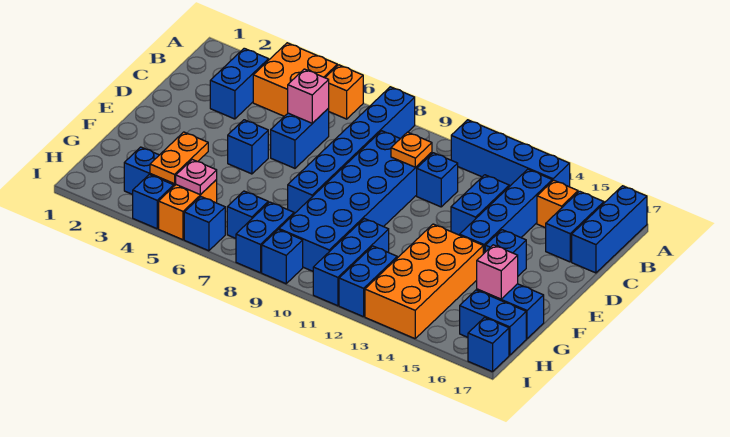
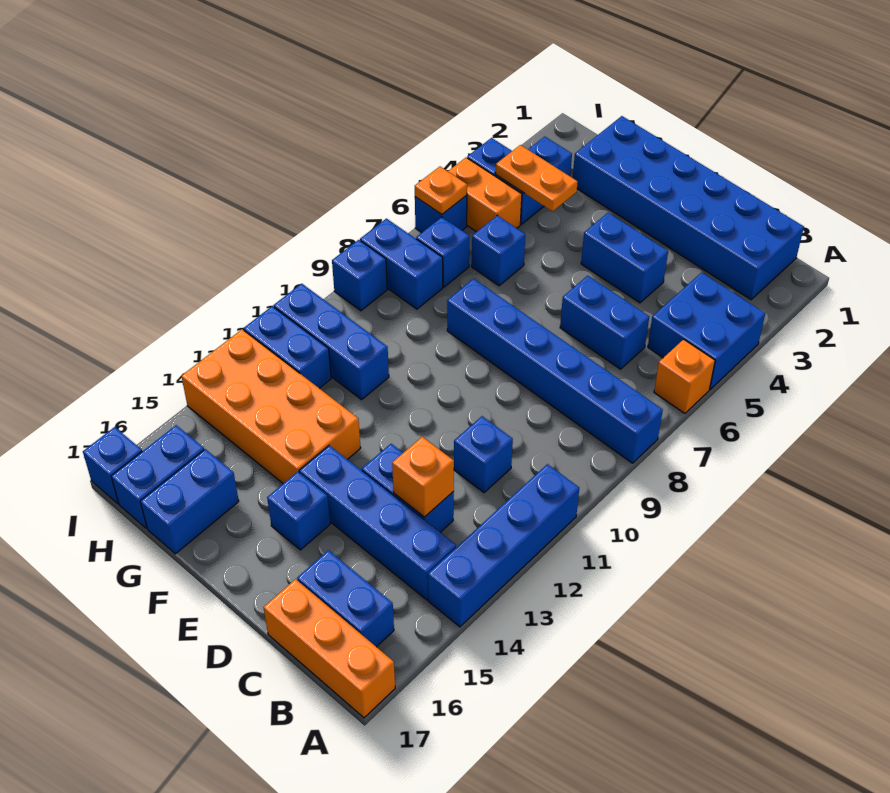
orange brick A4:B5 level 1 -> blue brick A4:B5 level 1
blue brick A17:C17 level 1 -> orange brick A17:C17 level 1
blue brick B3:C3 level 1 -> blue brick D4:E4 level 1
orange brick B15 level 1 -> orange brick C13 level 2
pink brick C6 level 2 -> none
blue brick C9:H10 level 1 -> blue brick B1:G2 level 1
orange plate C10 level 2 -> orange plate I6 level 2
blue brick E5 level 1 -> blue brick G6 level 1
pink brick G16 level 2 -> none
pink plate H5 level 2 -> none

